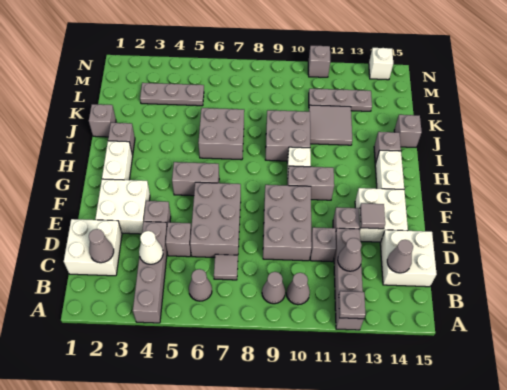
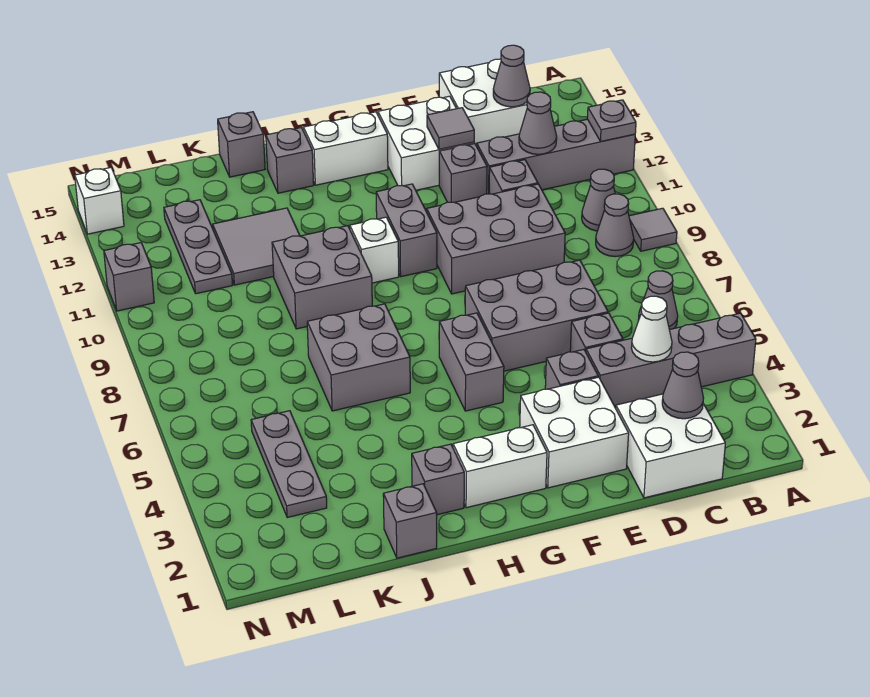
grey tile C7 level 1 -> grey tile A9 level 1

